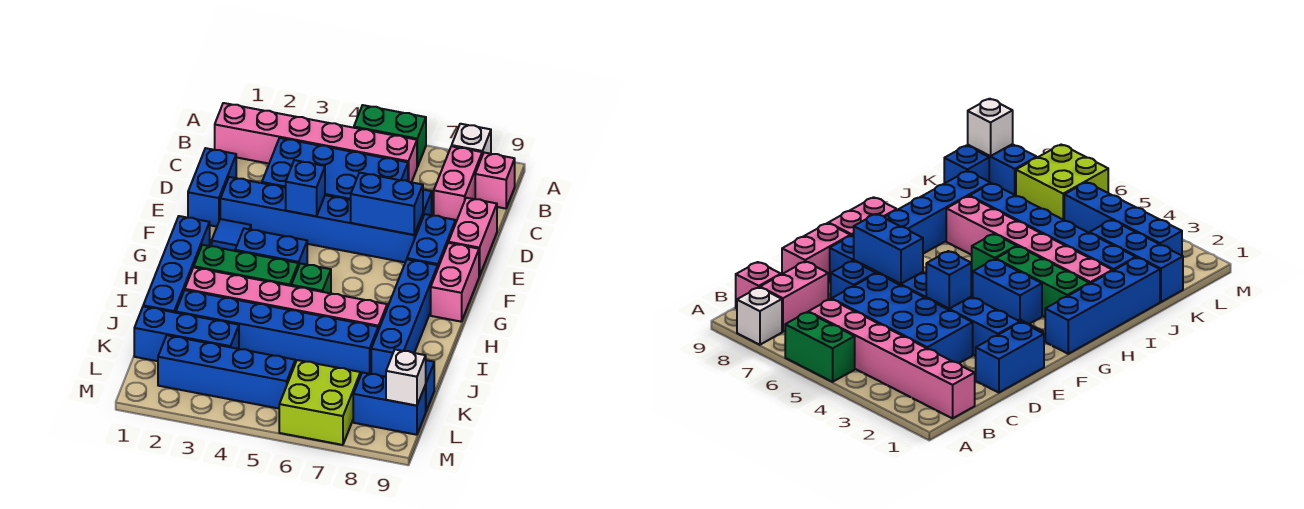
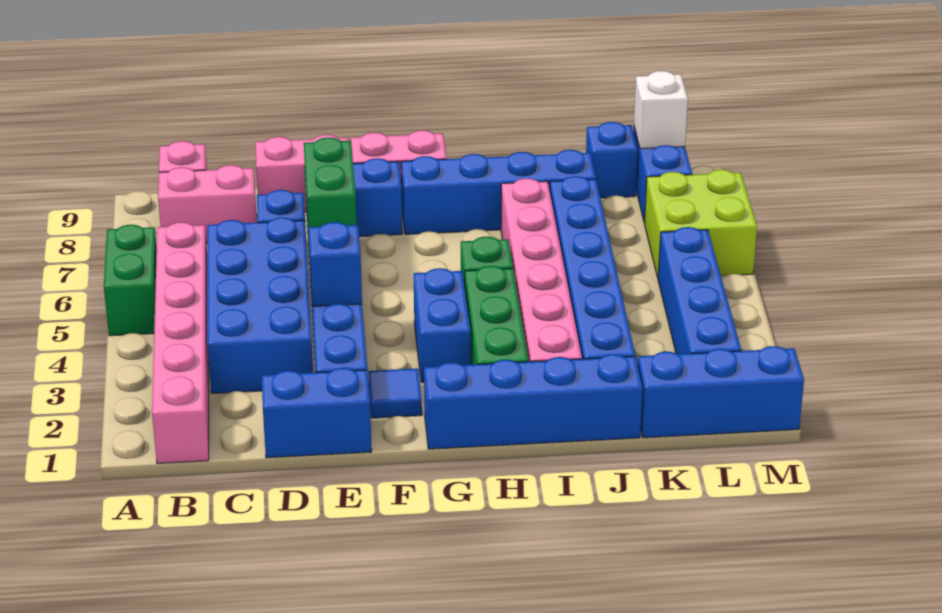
white brick A8 level 1 -> none
blue brick E6:E7 level 2 -> green brick E6:E7 level 2
blue brick K1:K3 level 1 -> blue brick K1:M1 level 1

